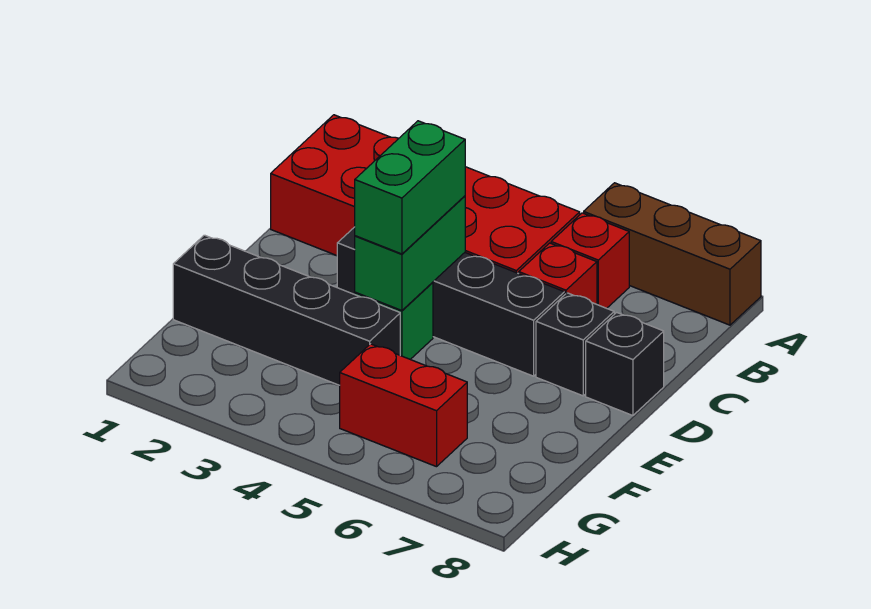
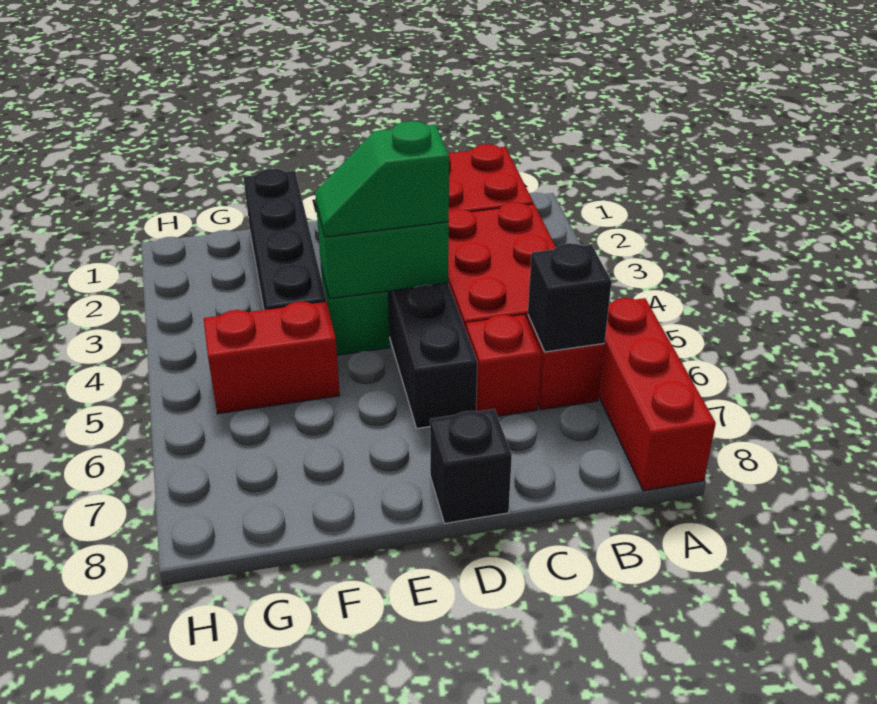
brown brick A6:A8 level 1 -> red brick A6:A8 level 1
green brick D4:E4 level 3 -> green slope D4:E4 level 3 top D
black brick D7 level 1 -> black brick B6 level 2
red brick G5:G6 level 1 -> red brick F5:G5 level 1

